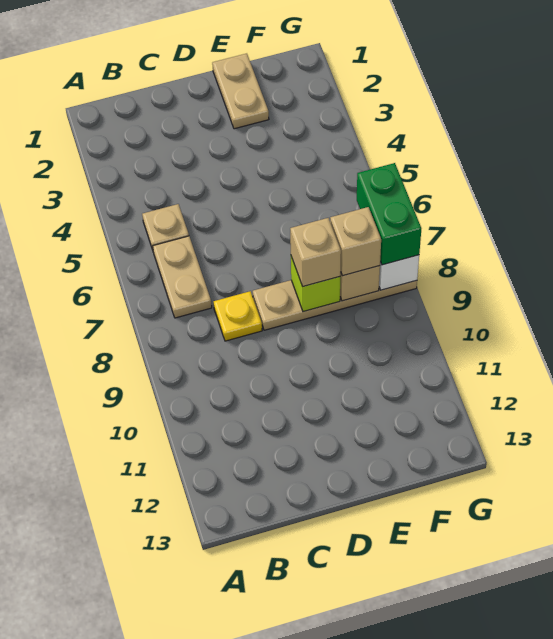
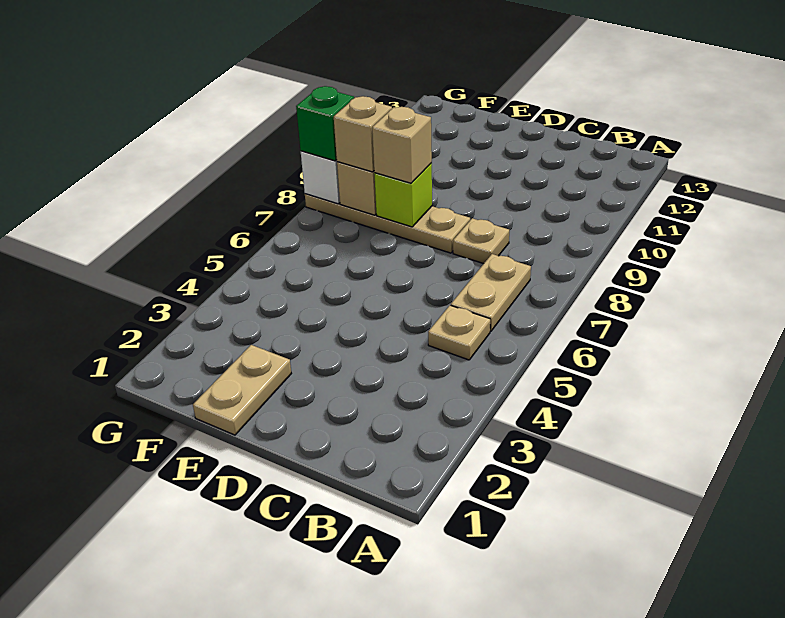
yellow plate C8 level 1 -> tan plate C8 level 1
green brick G7:G8 level 3 -> green brick G8 level 3

